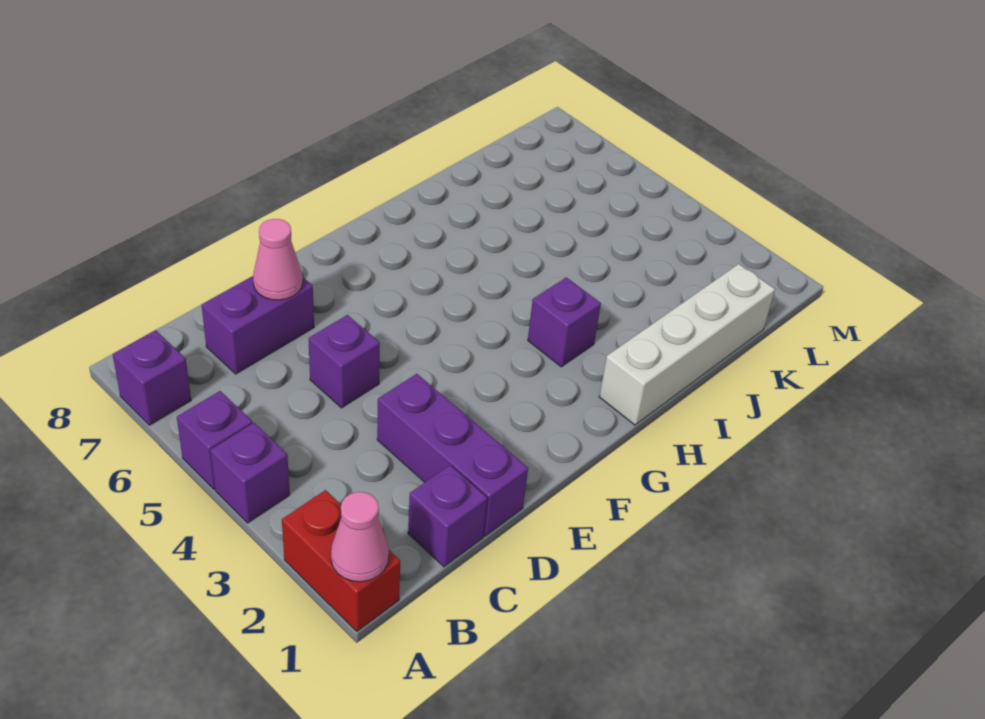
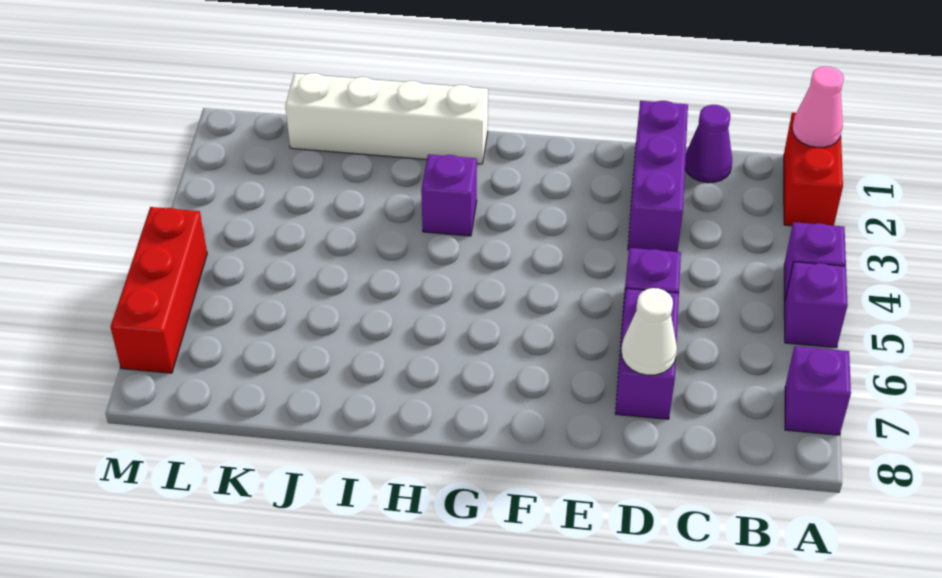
purple brick C1 level 1 -> purple cone C1 level 1
purple brick C7:D7 level 1 -> purple brick D6:D7 level 1
pink cone D7 level 2 -> white cone D7 level 2
none -> red brick M5:M7 level 1

